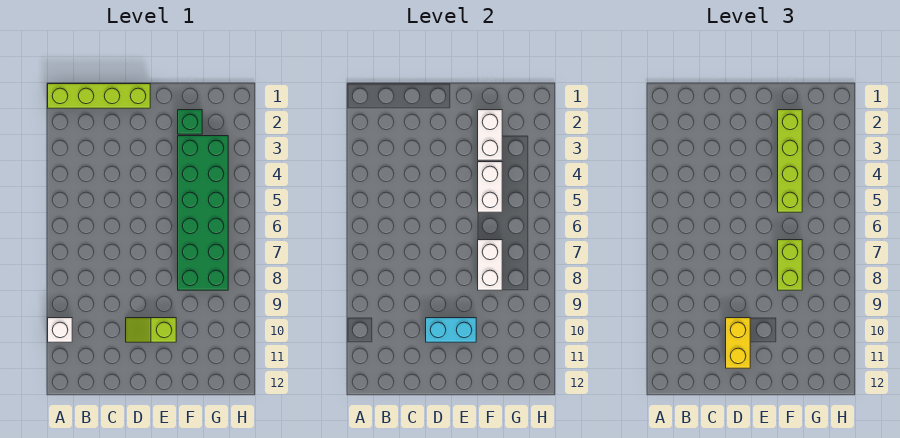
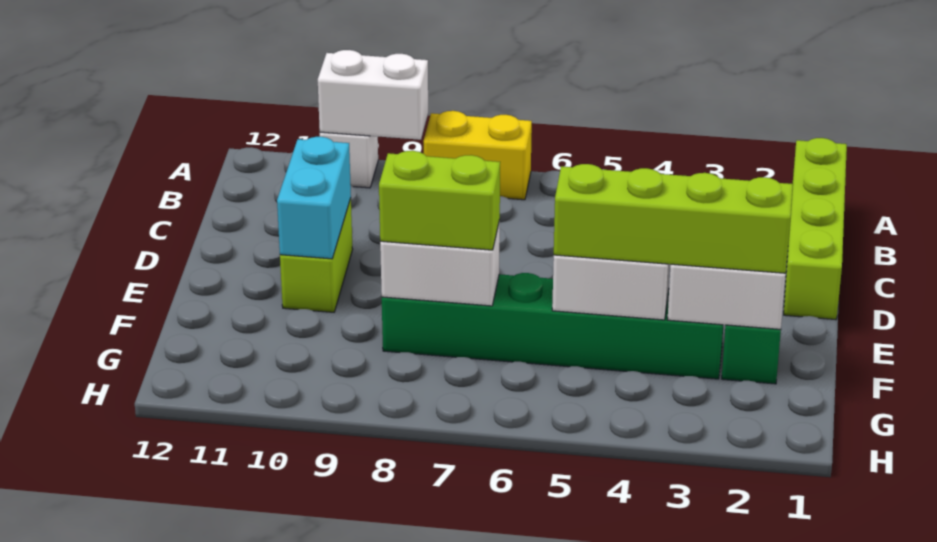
none -> white brick A9:A10 level 2
lime slope D10:E10 level 1 top E -> lime brick D10:E10 level 1
yellow brick D10:D11 level 3 -> yellow brick A7:A8 level 1
green brick F3:G8 level 1 -> green brick F3:F8 level 1

